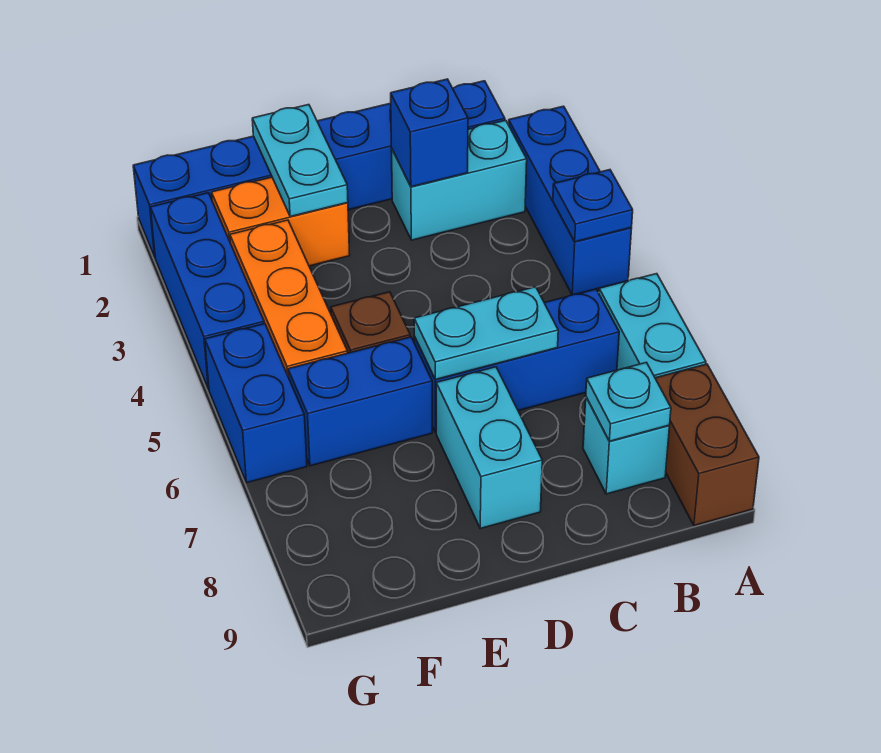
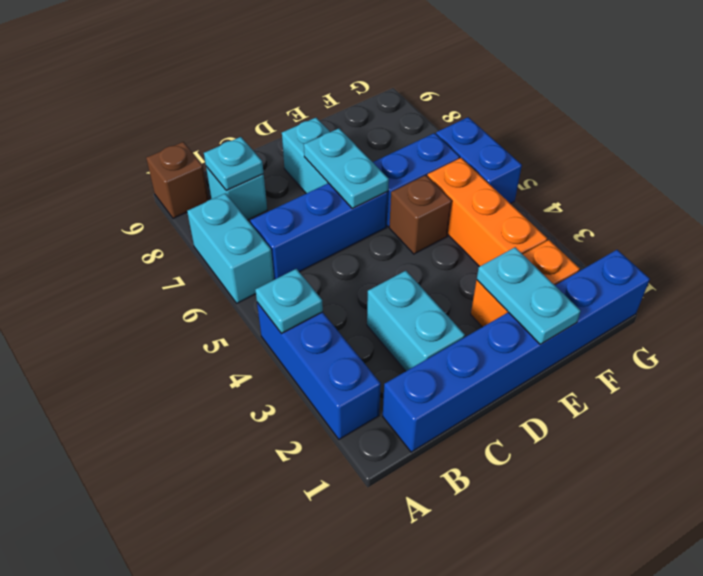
blue plate A4 level 2 -> cyan plate A4 level 2
brown brick A8:A9 level 1 -> brown brick A9 level 1
cyan brick B2:C2 level 1 -> cyan brick C2:C3 level 1
blue brick C2 level 2 -> none
cyan plate C6:D6 level 2 -> cyan plate D6:D7 level 2
blue brick G2:G4 level 1 -> none

